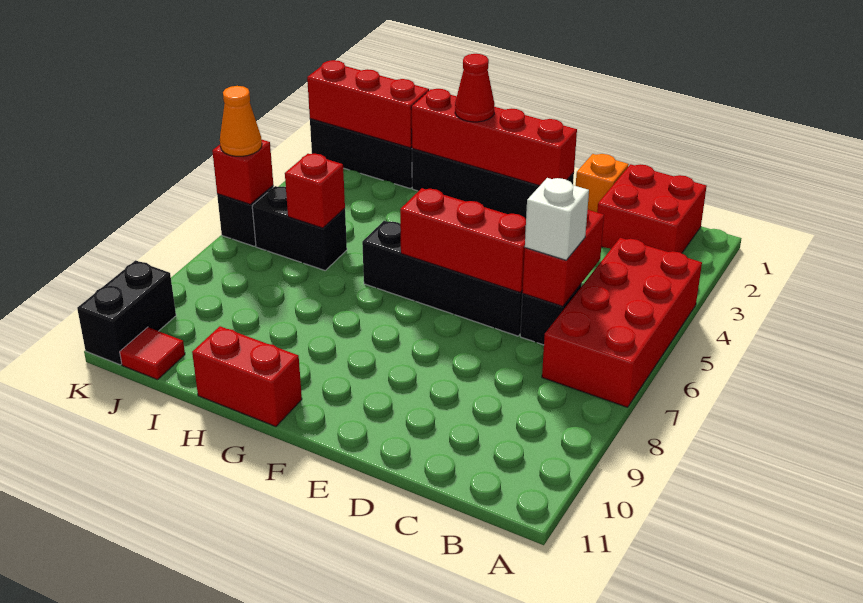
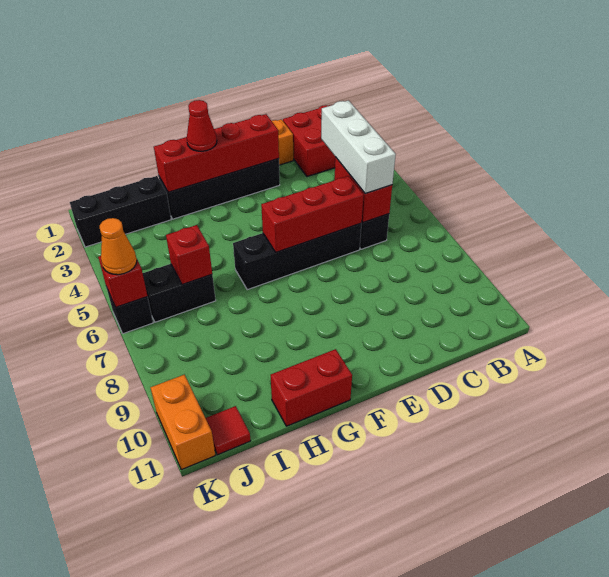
red brick A4:B7 level 1 -> none
white brick C6 level 3 -> white brick C4:C6 level 3
red brick I2:K2 level 2 -> none
black brick K10:K11 level 1 -> orange brick K10:K11 level 1

